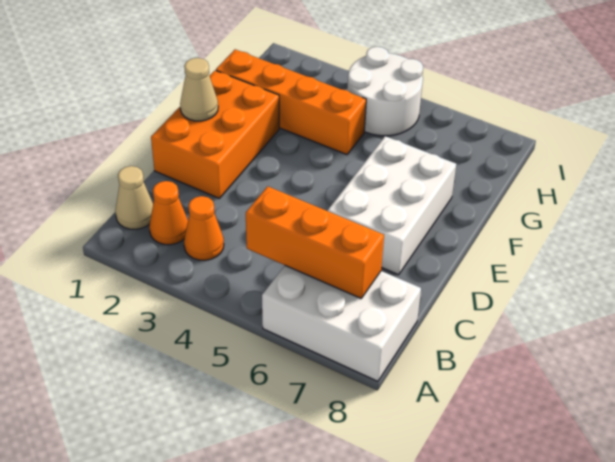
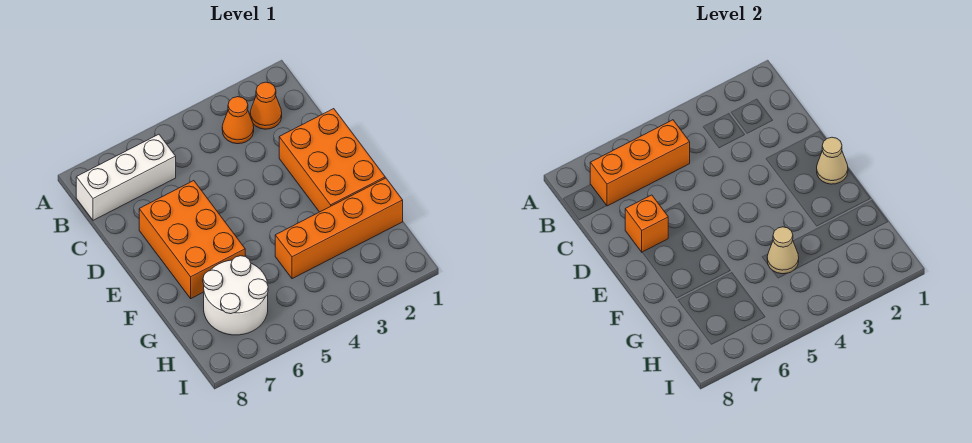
white brick A6:B8 level 1 -> white brick B6:B8 level 1
tan cone B1 level 1 -> tan cone G4 level 2
white brick D6:F7 level 1 -> orange brick D6:F7 level 1
none -> orange brick D7 level 2
white round brick H4:I5 level 1 -> white round brick G6:H7 level 1

